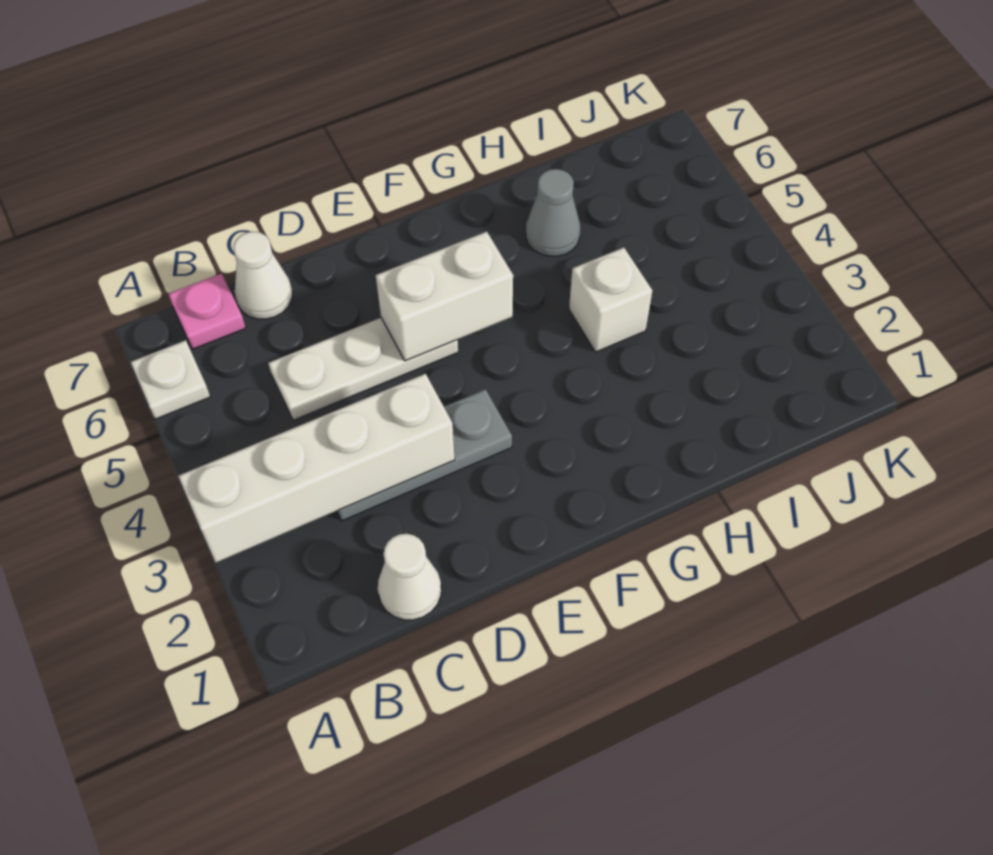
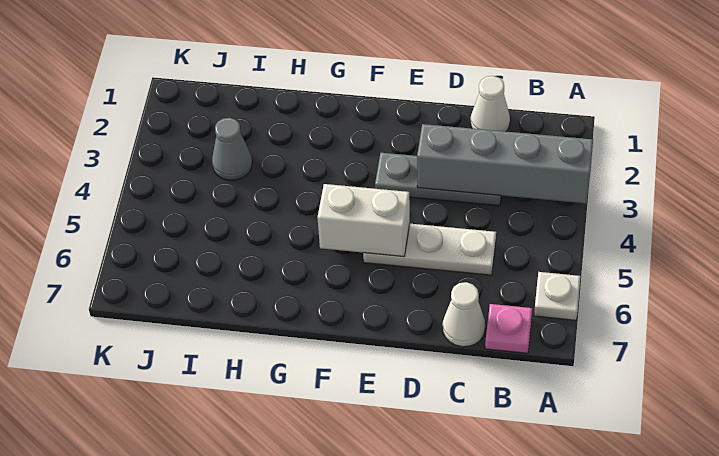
white brick A3:D3 level 2 -> grey brick A3:D3 level 2
white brick H4 level 1 -> none
grey cone H6 level 1 -> grey cone I3 level 1

